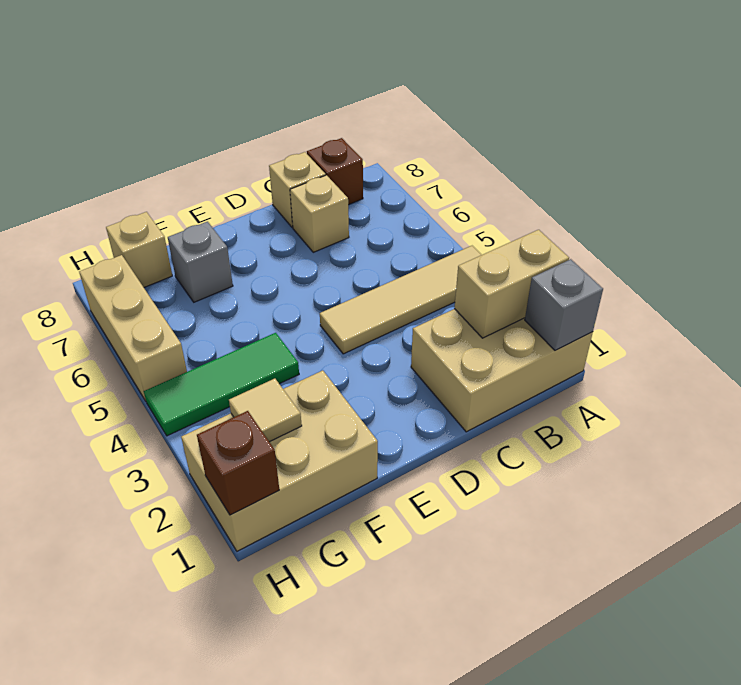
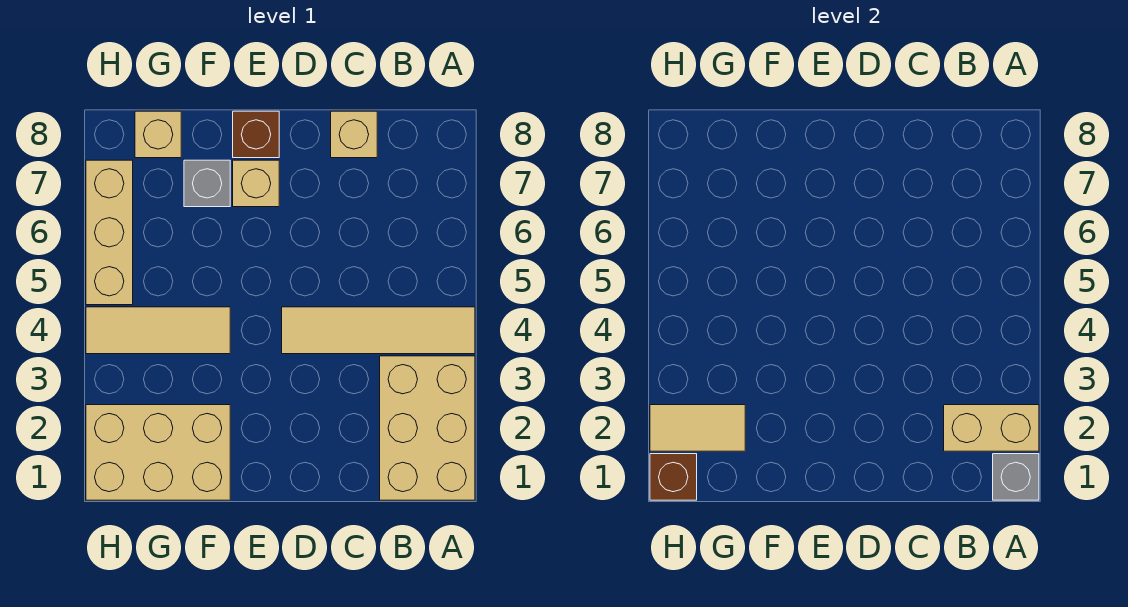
tan brick A1:C2 level 1 -> tan brick A1:B3 level 1
brown brick B8 level 1 -> brown brick E8 level 1
tan brick C7 level 1 -> tan brick E7 level 1
green tile F4:H4 level 1 -> tan tile F4:H4 level 1
tan tile G2 level 2 -> tan tile G2:H2 level 2

